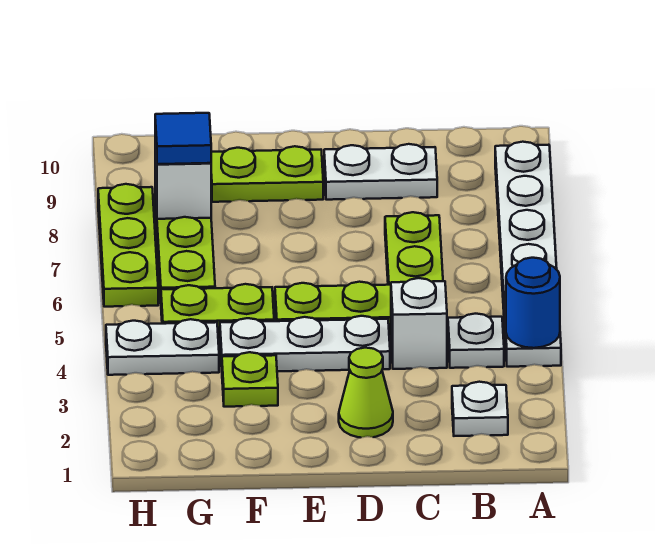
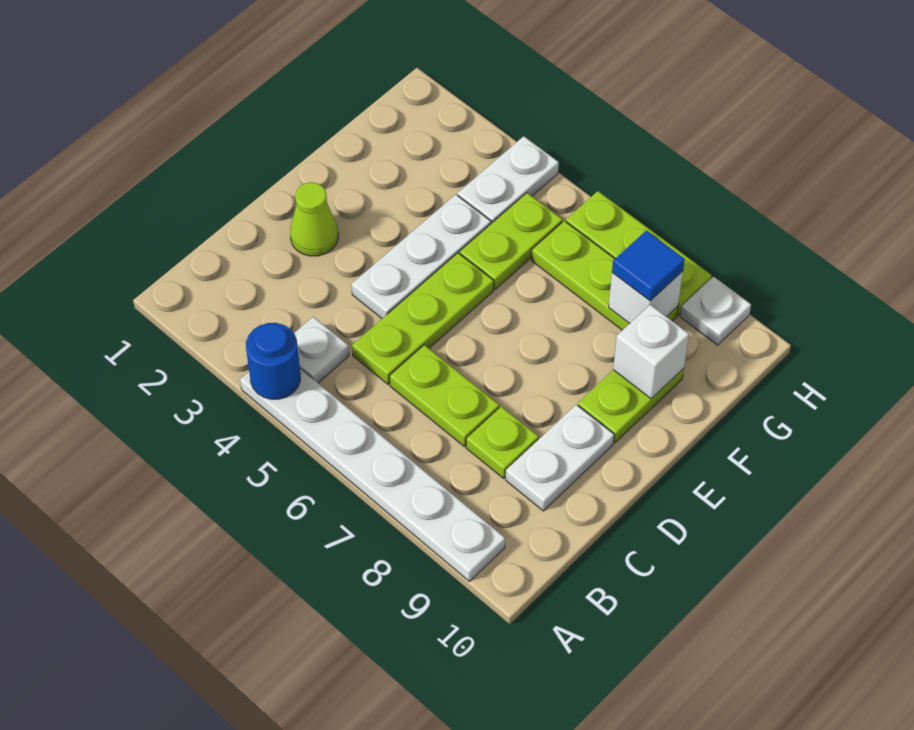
white plate B2 level 1 -> white plate H9 level 1
white brick C4 level 1 -> white brick F9 level 2
lime plate F3 level 1 -> lime plate C8 level 1

